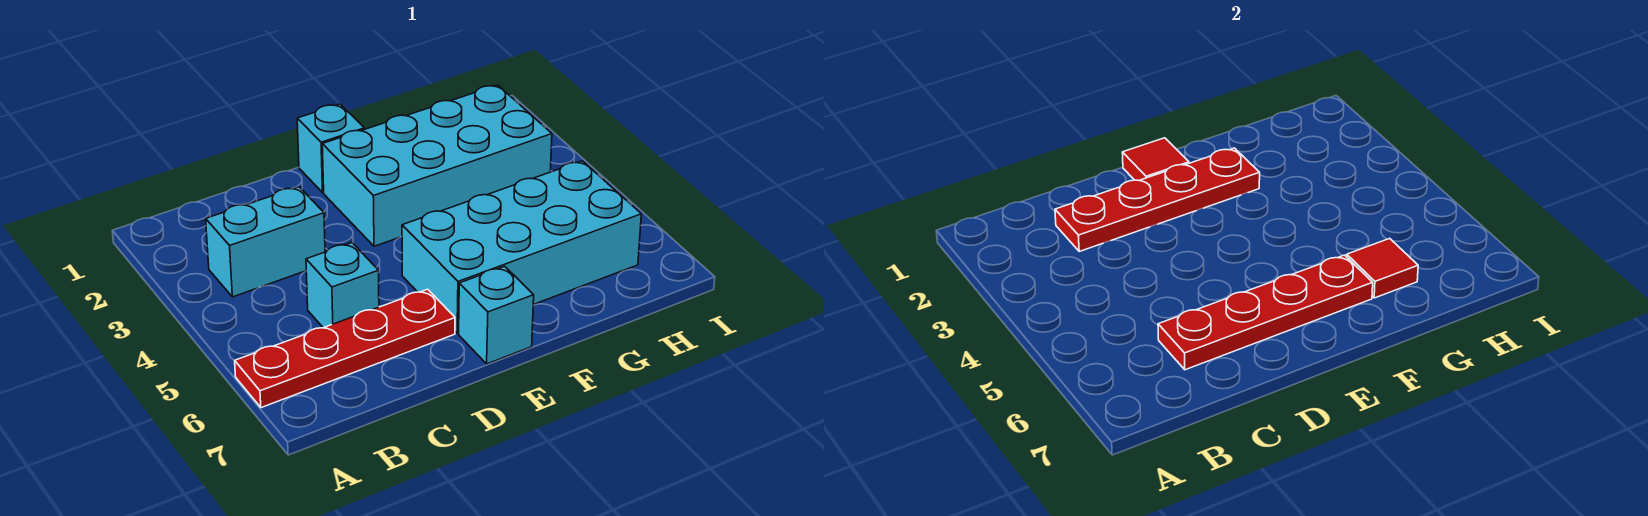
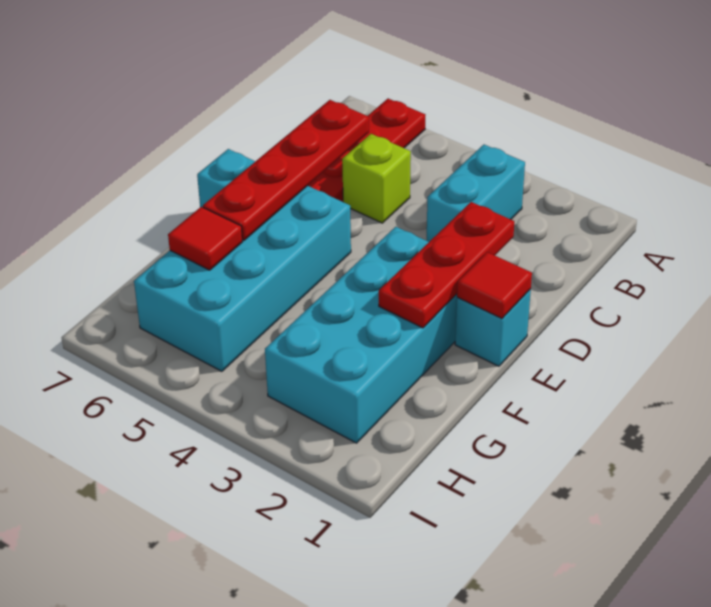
red plate C2:F2 level 2 -> red plate D2:F2 level 2
cyan brick C5 level 1 -> lime brick C5 level 1

